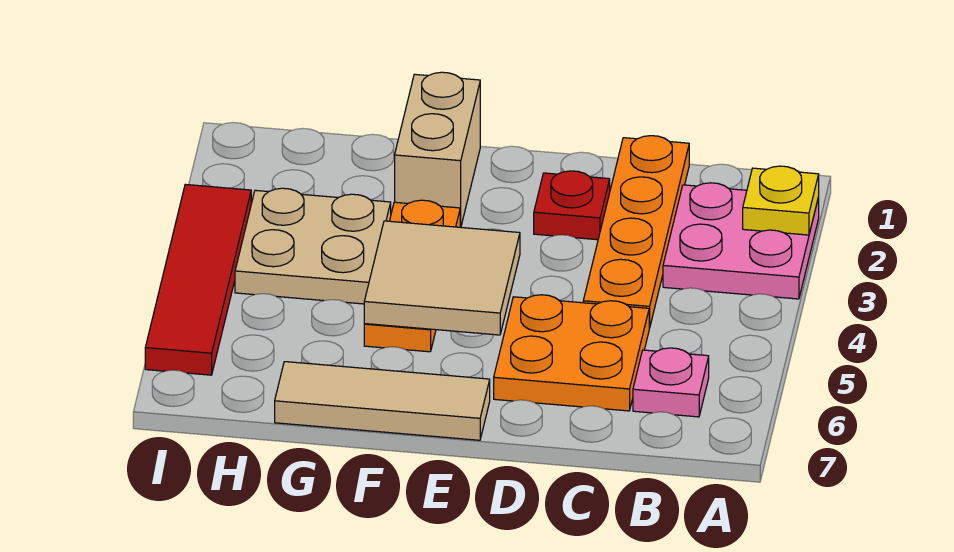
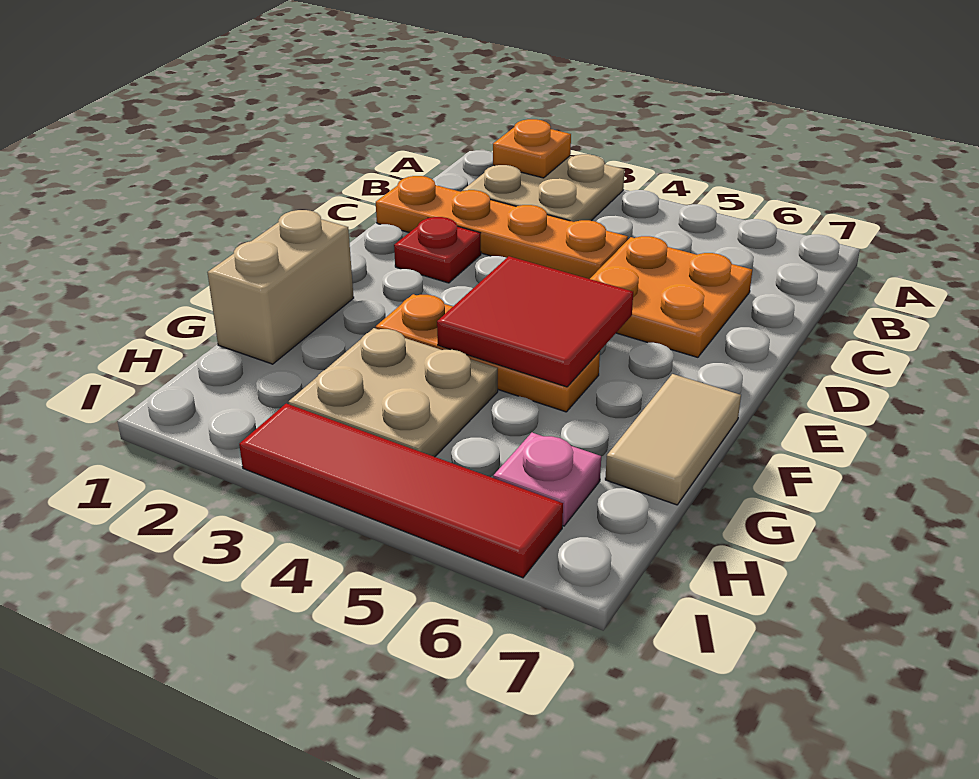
pink plate A2:B3 level 1 -> tan plate A2:B3 level 1
yellow plate A2 level 2 -> orange plate A2 level 2
pink plate B6 level 1 -> pink plate H6 level 1
tan tile E4:F5 level 2 -> red tile E4:F5 level 2
tan tile E7:G7 level 1 -> tan tile F7:G7 level 1
tan brick F1:F2 level 1 -> tan brick F1:G1 level 1

